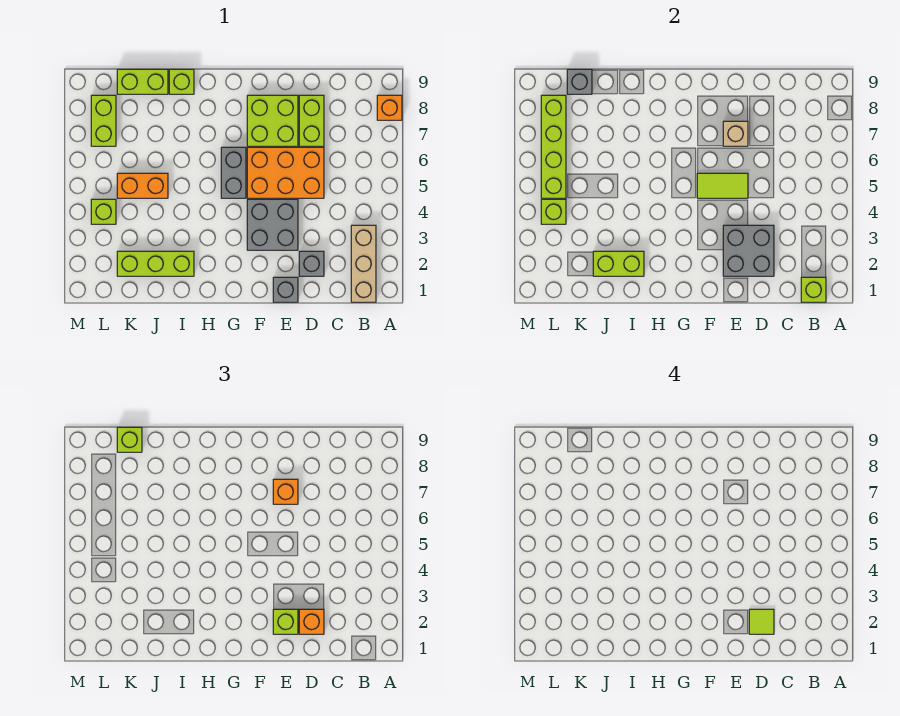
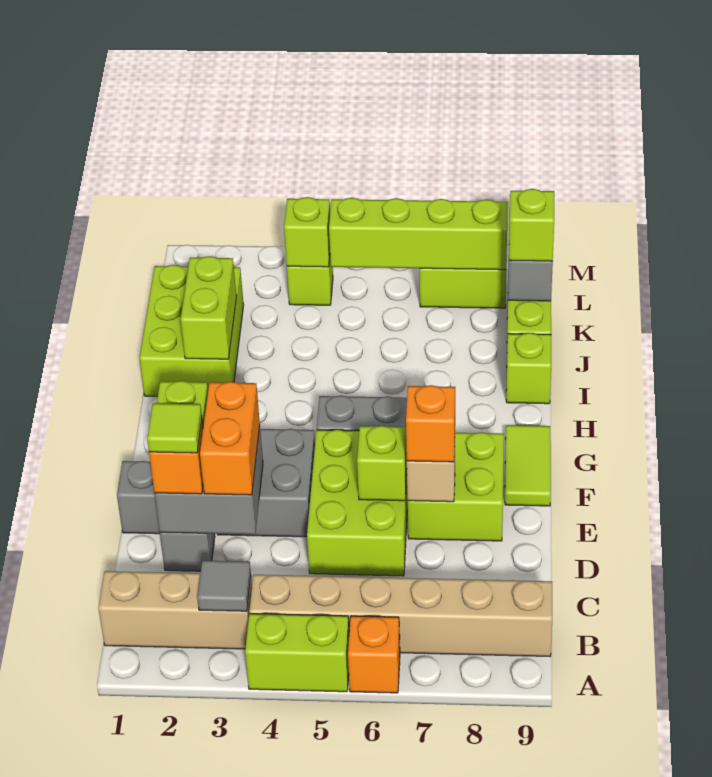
orange brick A8 level 1 -> orange brick A6 level 1
lime brick B1 level 2 -> lime brick E6 level 2
none -> grey tile B3 level 2
none -> tan brick B4:B9 level 1
orange brick D5:F6 level 1 -> lime brick D5:F6 level 1
lime brick D7:D8 level 1 -> lime brick A4:A5 level 1
lime tile E5:F5 level 2 -> lime tile F9:G9 level 1
lime brick I2:K2 level 1 -> lime brick I1:K2 level 1
orange brick J5:K5 level 1 -> orange brick D3:E3 level 3

